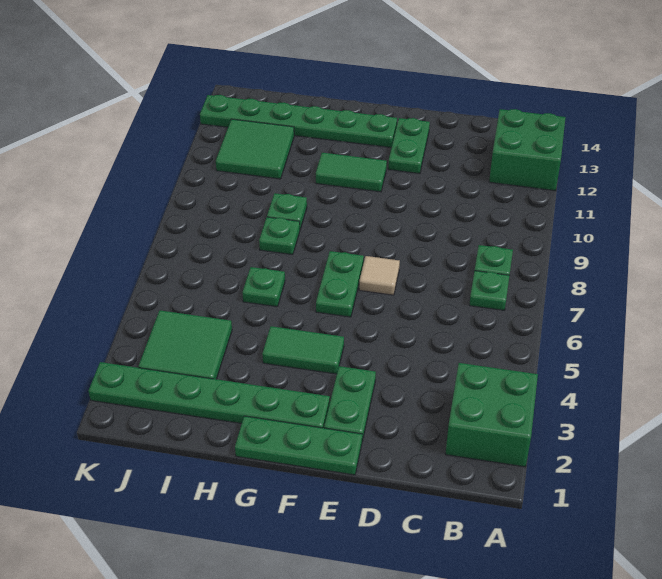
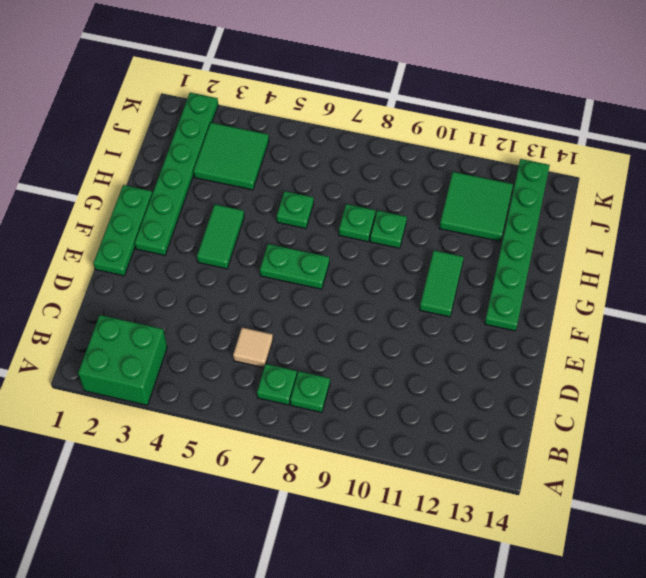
green brick A12:B13 level 1 -> none
green plate E2:E3 level 1 -> none
tan tile E7 level 1 -> tan tile C6 level 1
green plate E12:E13 level 1 -> none

